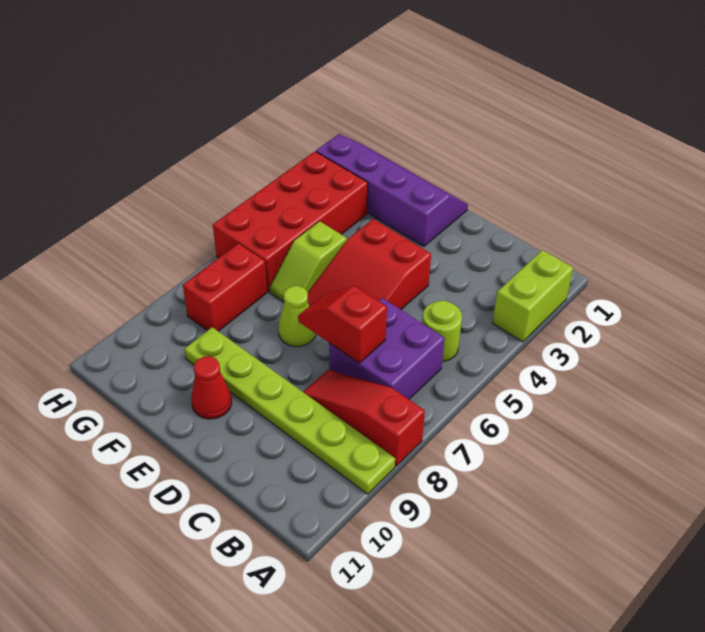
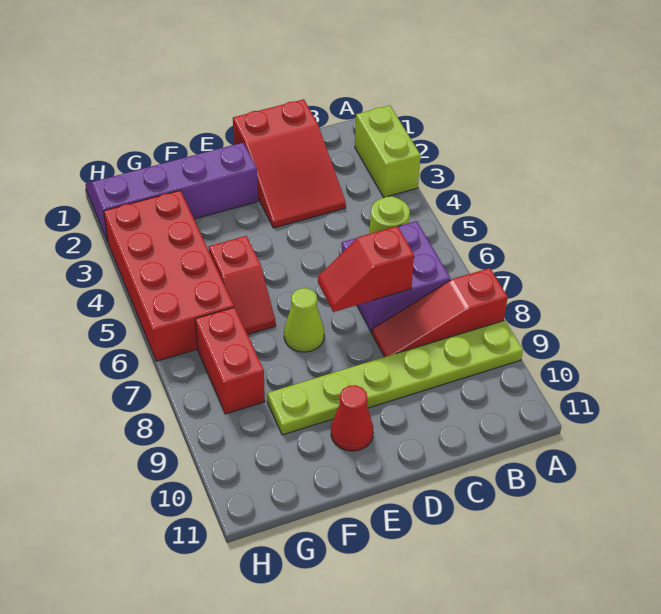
red slope D4:E6 level 1 top 4 -> red slope C1:D3 level 1 top 1
lime slope F5:F6 level 1 top 5 -> red slope F5:F6 level 1 top 5

